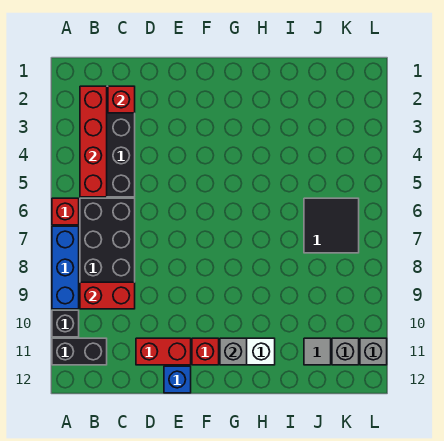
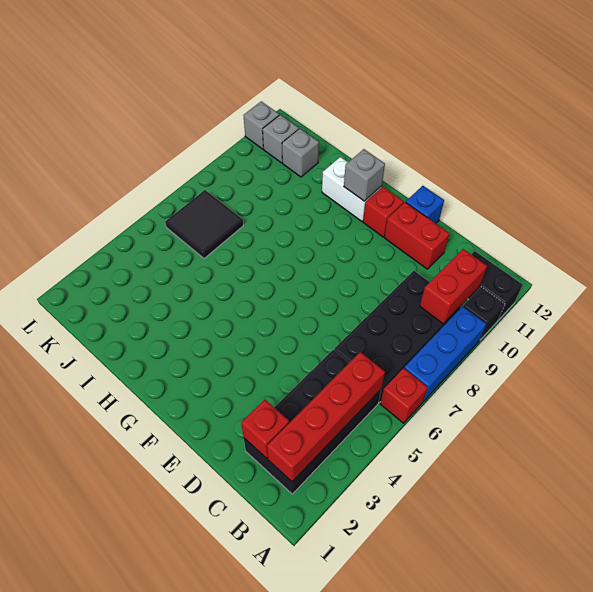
red brick B9:C9 level 2 -> red brick B9:B10 level 2
grey tile J11 level 1 -> grey brick J11 level 1

